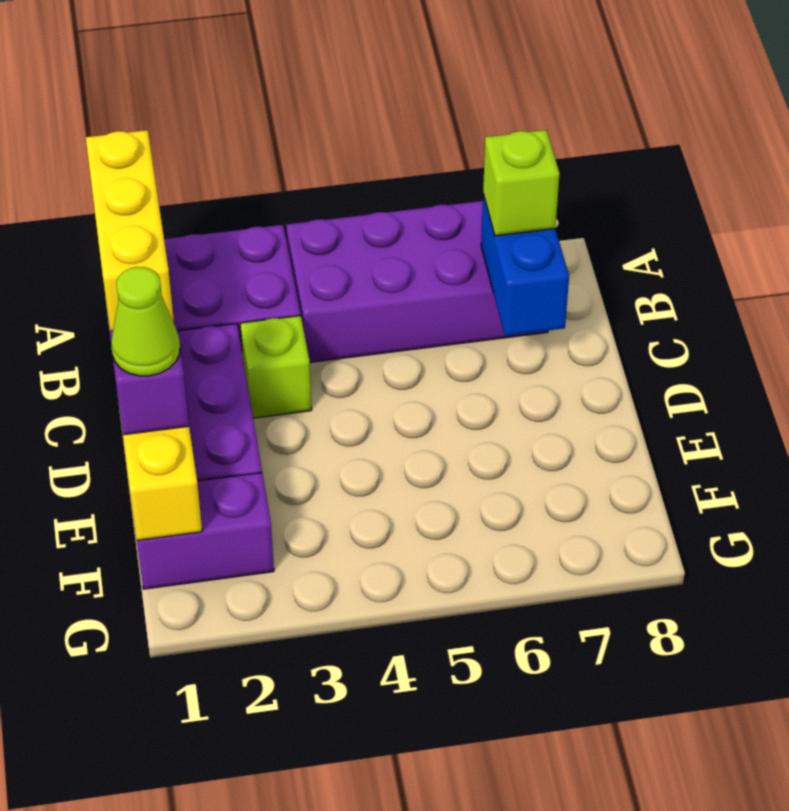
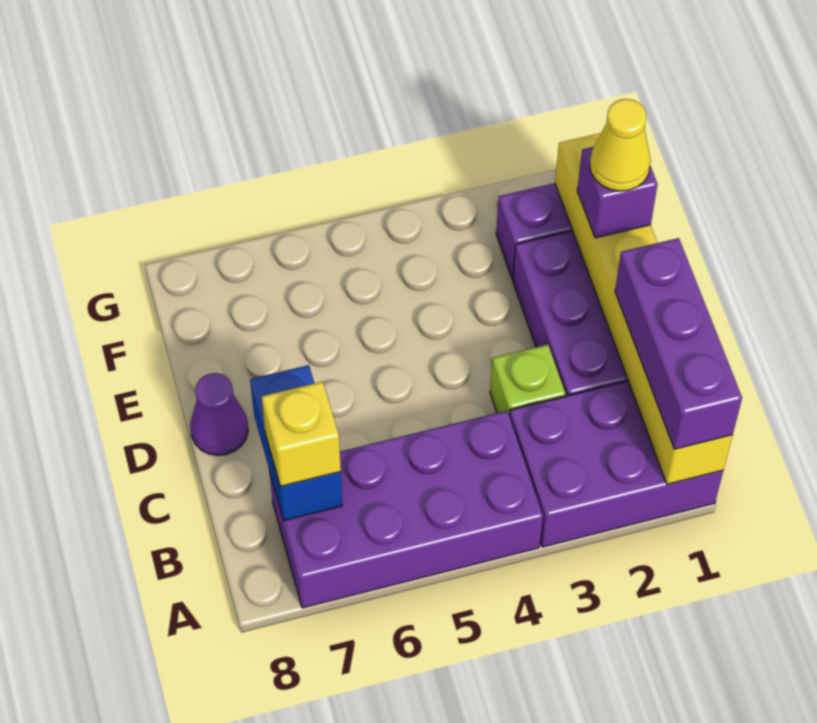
yellow brick A1:C1 level 3 -> purple brick A1:C1 level 3
lime brick B7 level 3 -> yellow brick B7 level 3
none -> purple cone D8 level 1
lime cone E1 level 4 -> yellow cone E1 level 4

